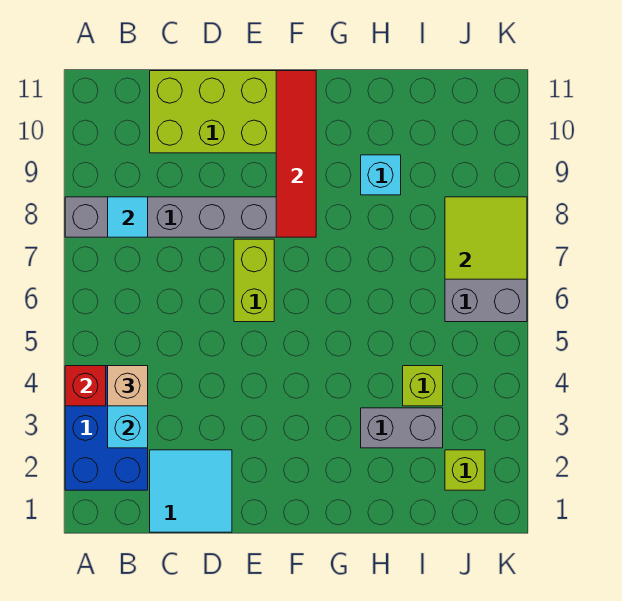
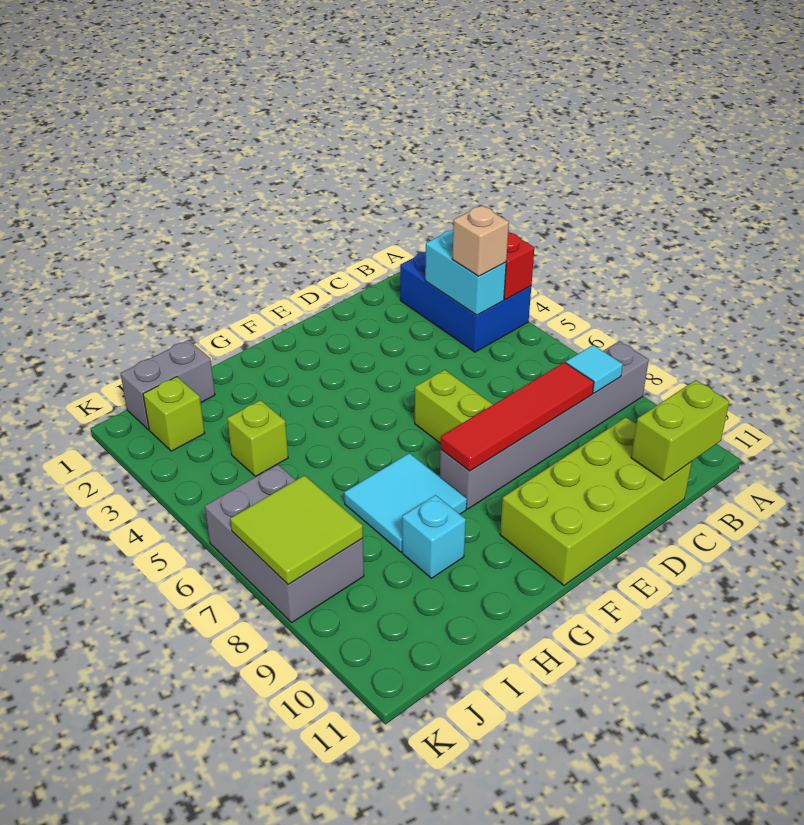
none -> lime brick B11:C11 level 2
cyan tile C1:D2 level 1 -> cyan tile G7:H8 level 1
red tile F8:F11 level 2 -> red tile C8:F8 level 2
grey brick H3:I3 level 1 -> grey brick I1:J1 level 1

